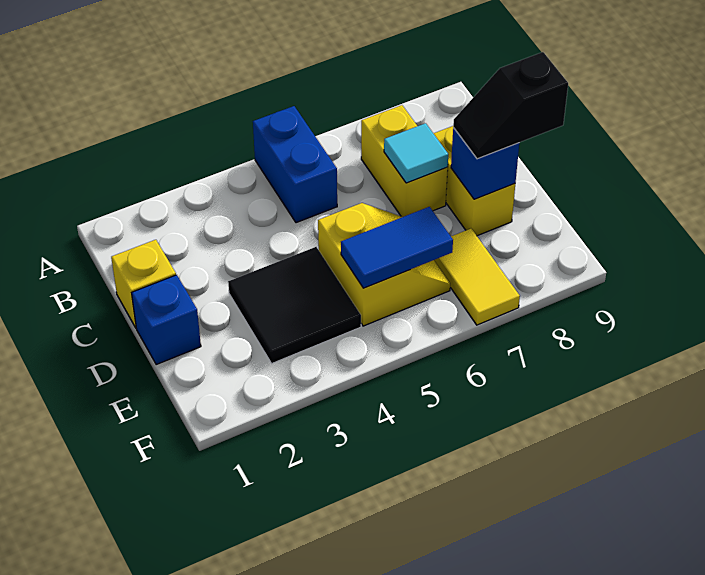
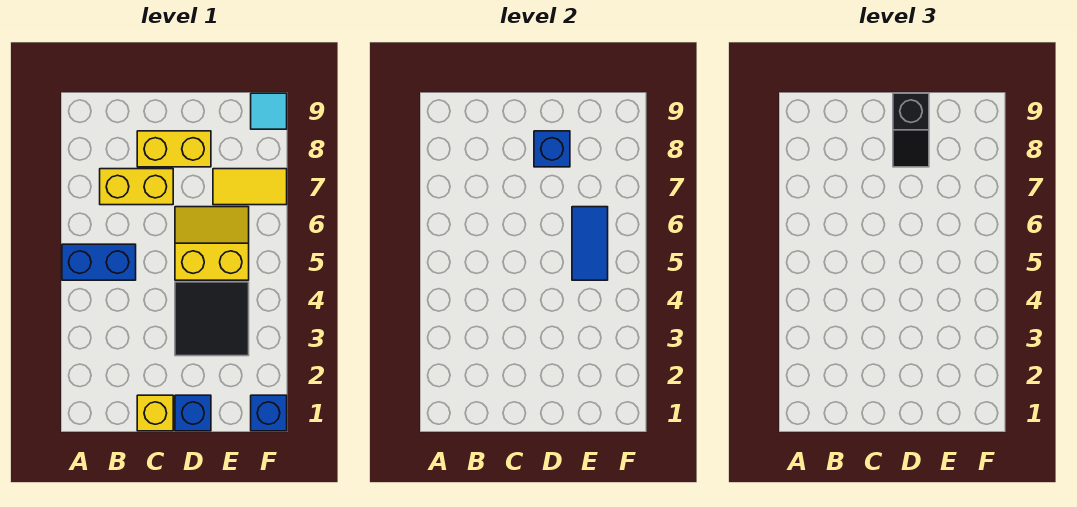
cyan tile C7 level 2 -> cyan tile F9 level 1
none -> blue brick F1 level 1

